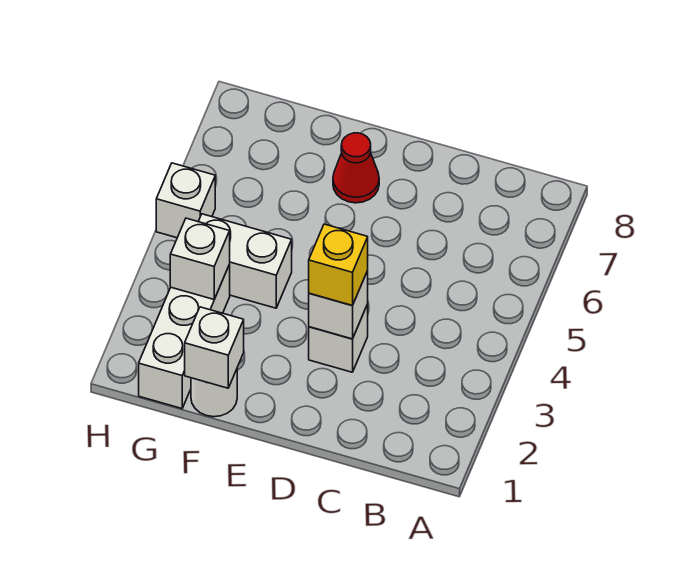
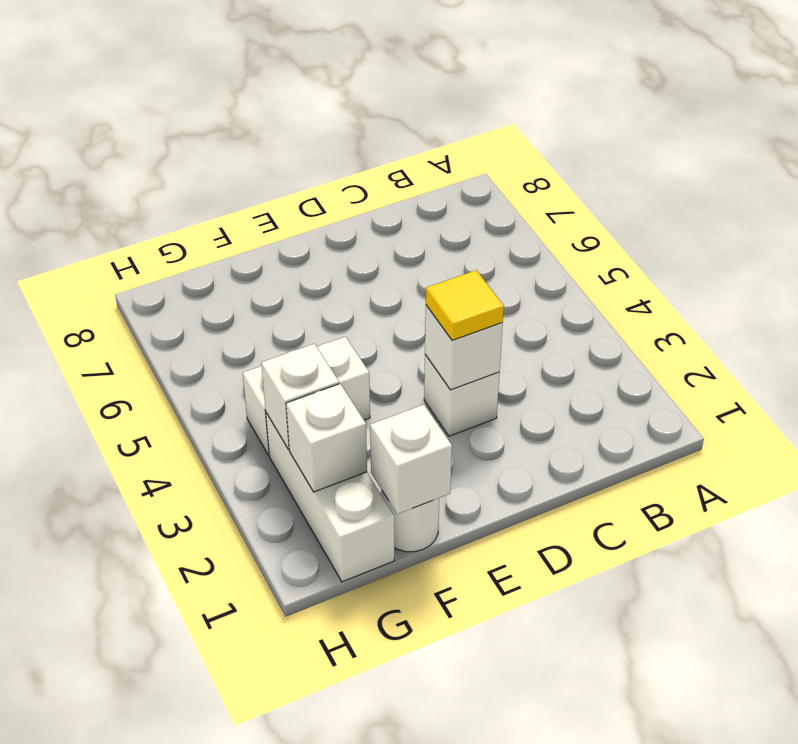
yellow brick D3 level 3 -> yellow tile D3 level 3
red cone E7 level 1 -> none
white brick H5 level 1 -> white brick G2 level 2

